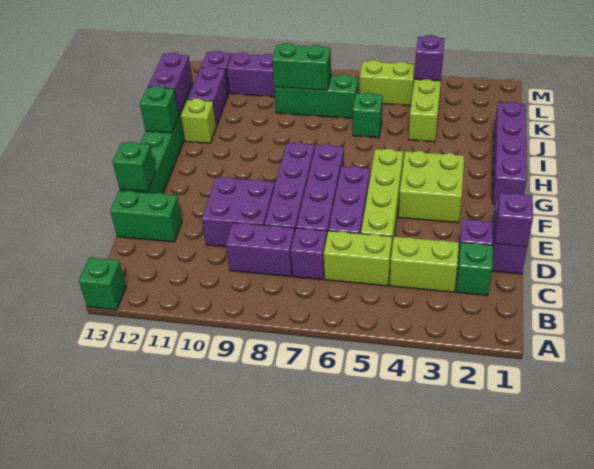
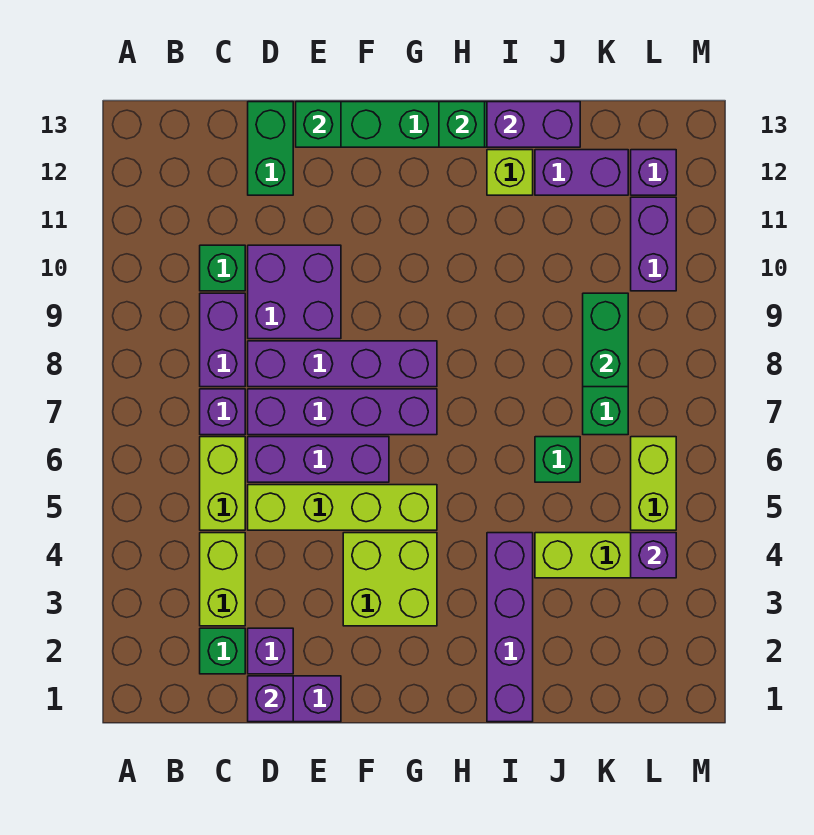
green brick A13 level 1 -> green brick C10 level 1
purple brick G1:J1 level 1 -> purple brick I1:I4 level 1

